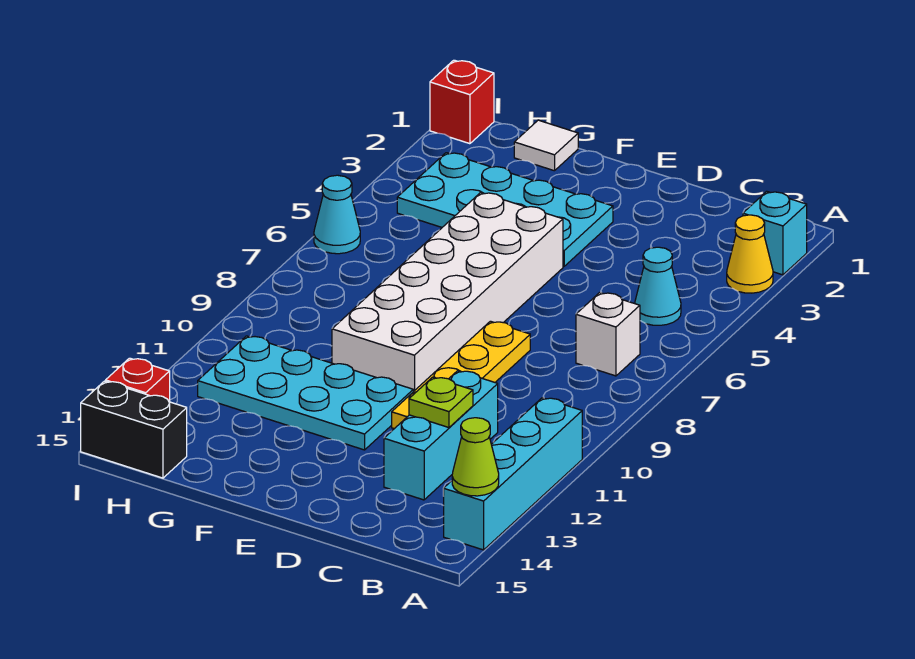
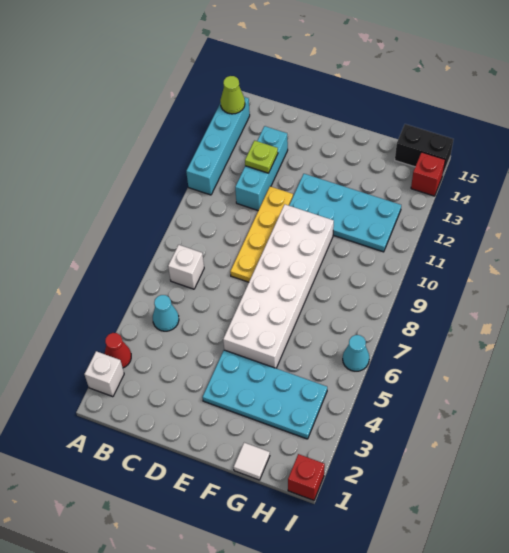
cyan brick A2 level 1 -> white brick A2 level 1
yellow cone A3 level 1 -> red cone A3 level 1

